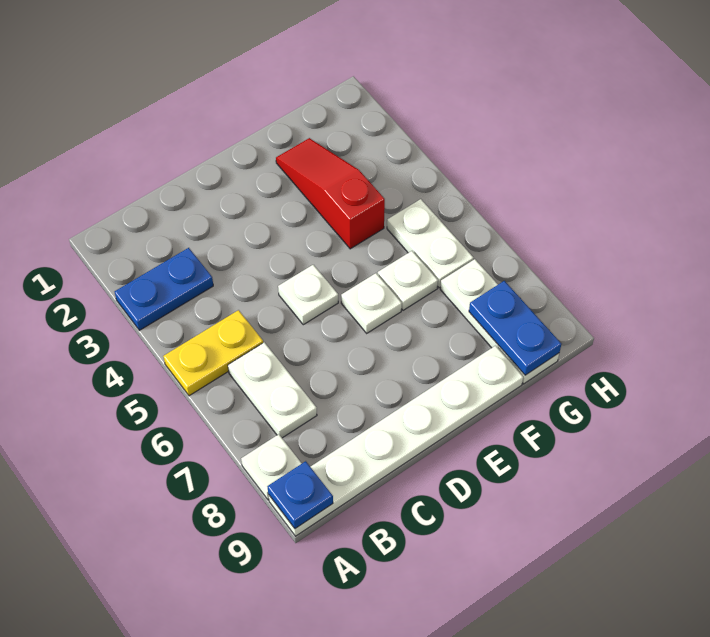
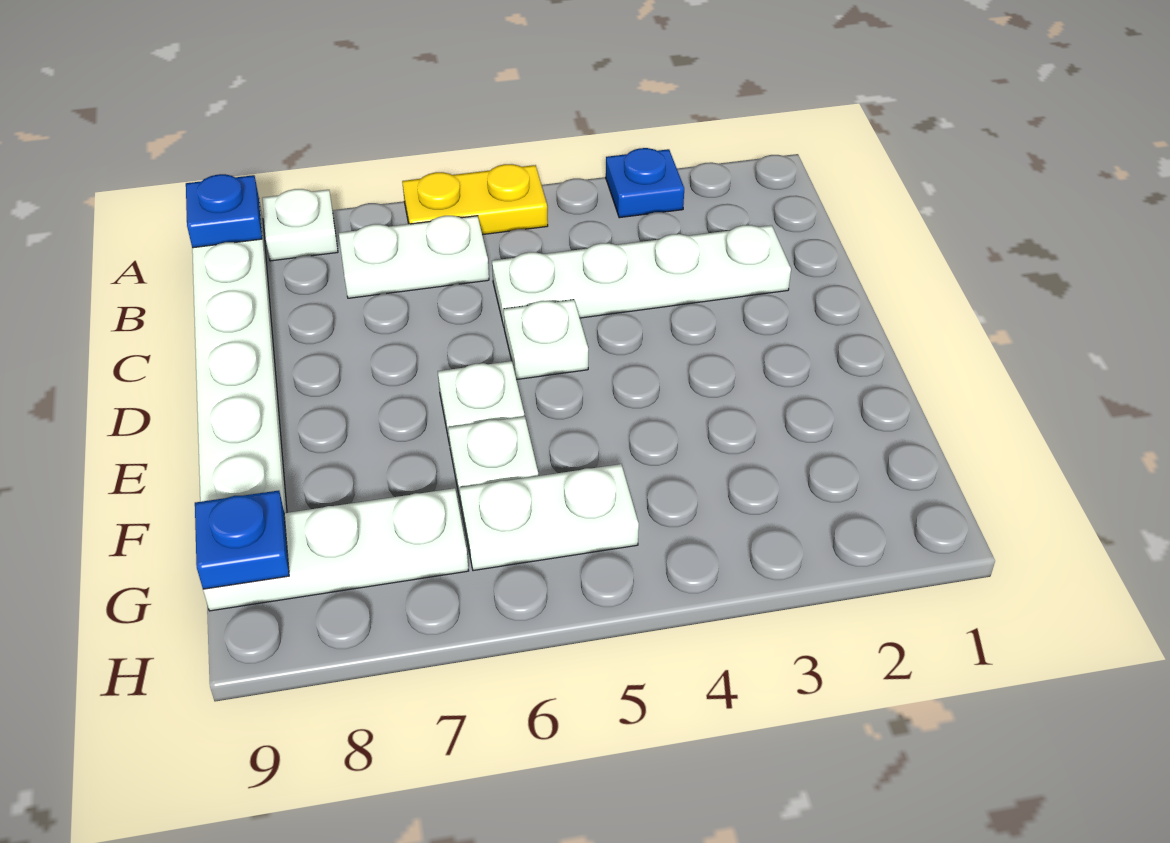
blue plate A3:B3 level 1 -> blue plate A3 level 1
yellow plate A5:B5 level 1 -> yellow plate A5:A6 level 1
none -> white plate C2:C5 level 1
red slope F2:F4 level 1 top 4 -> none
blue plate G8:G9 level 2 -> blue plate G9 level 2

